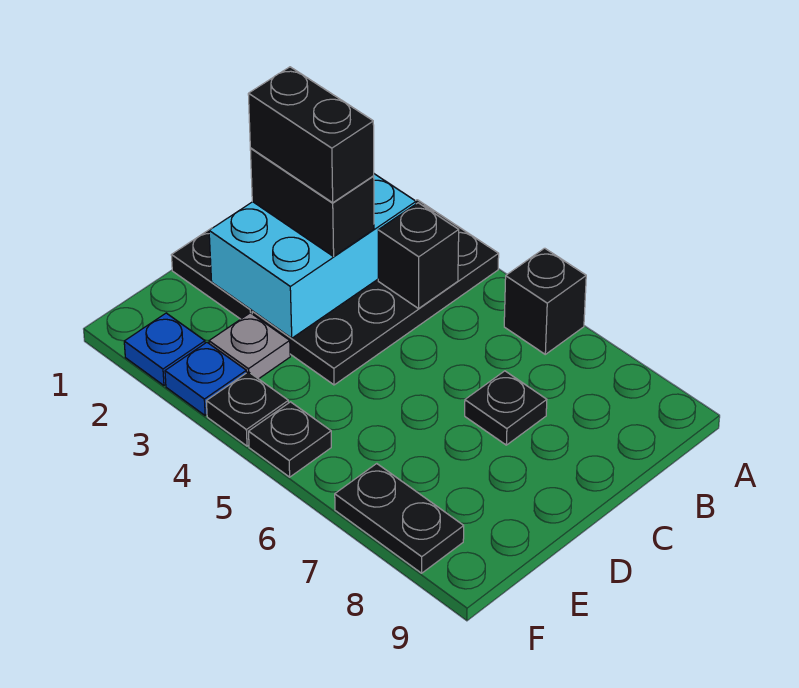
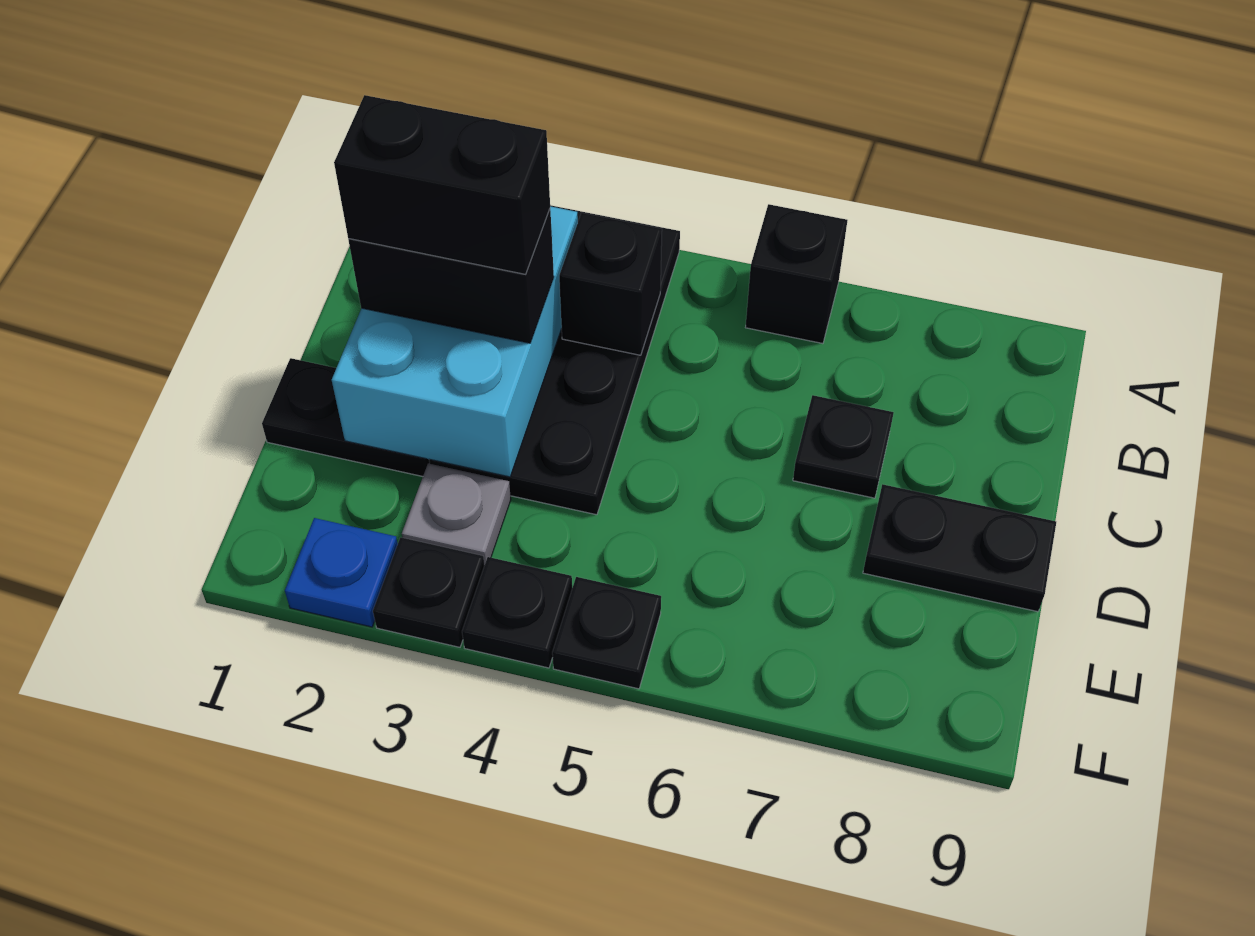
blue plate F3 level 1 -> black plate F3 level 1
black plate F7:F8 level 1 -> black plate D8:D9 level 1

